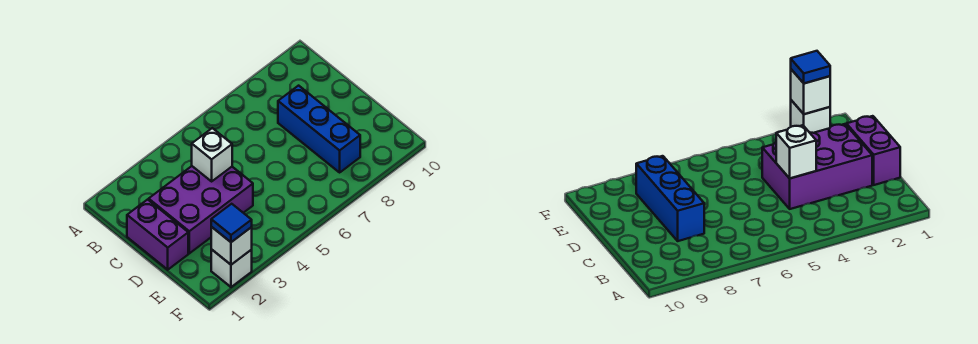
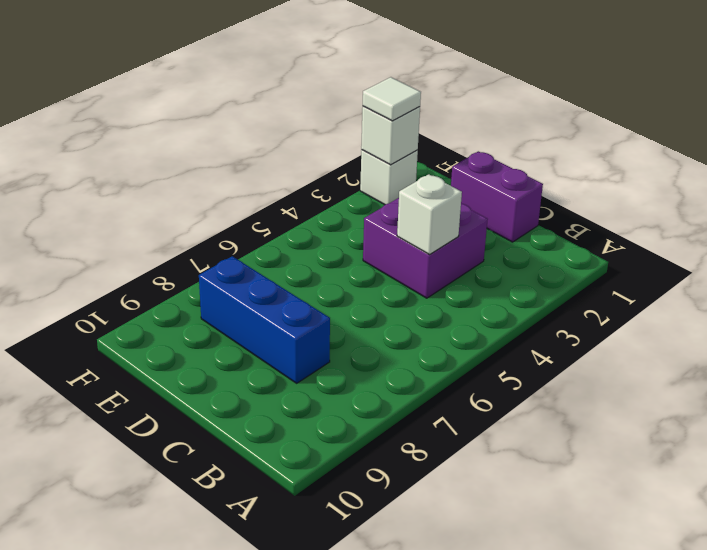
purple brick C2:D4 level 1 -> purple brick C3:D4 level 1
blue tile F2 level 3 -> white tile F2 level 3

